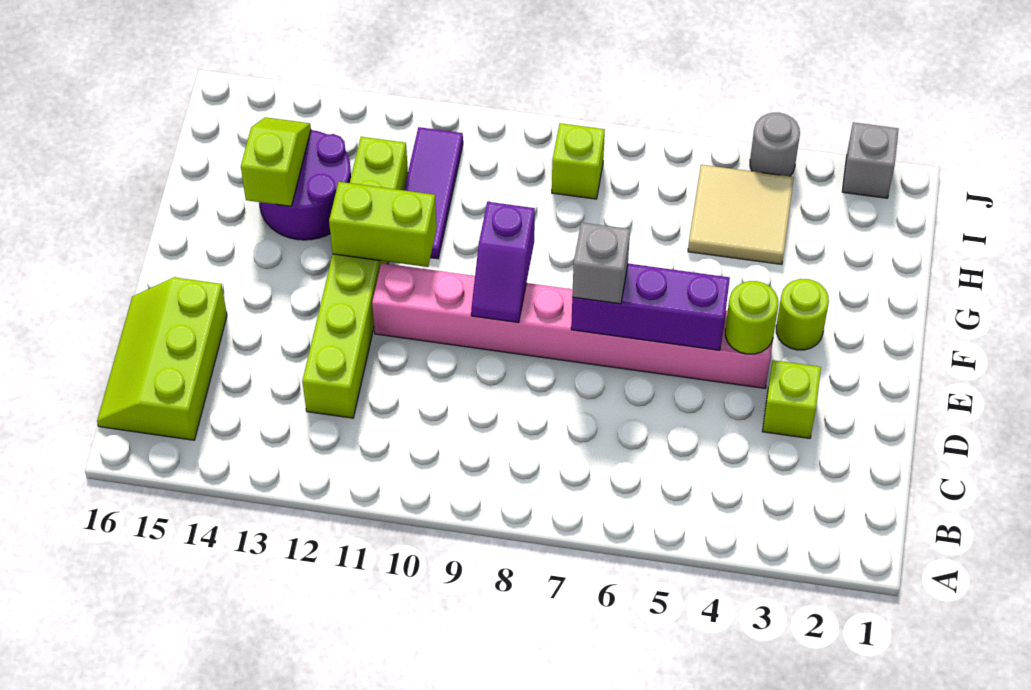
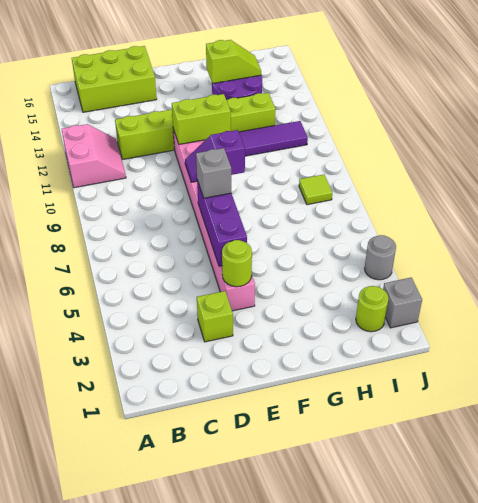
none -> pink slope A11:B12 level 1 top A
lime slope B15:D16 level 1 top 15 -> lime brick B15:D16 level 1
lime round brick F3 level 1 -> lime round brick I2 level 1
lime brick F11:F12 level 2 -> lime brick E11:F11 level 2
tan tile H4:I5 level 1 -> none
lime brick I8 level 1 -> lime tile I8 level 1

